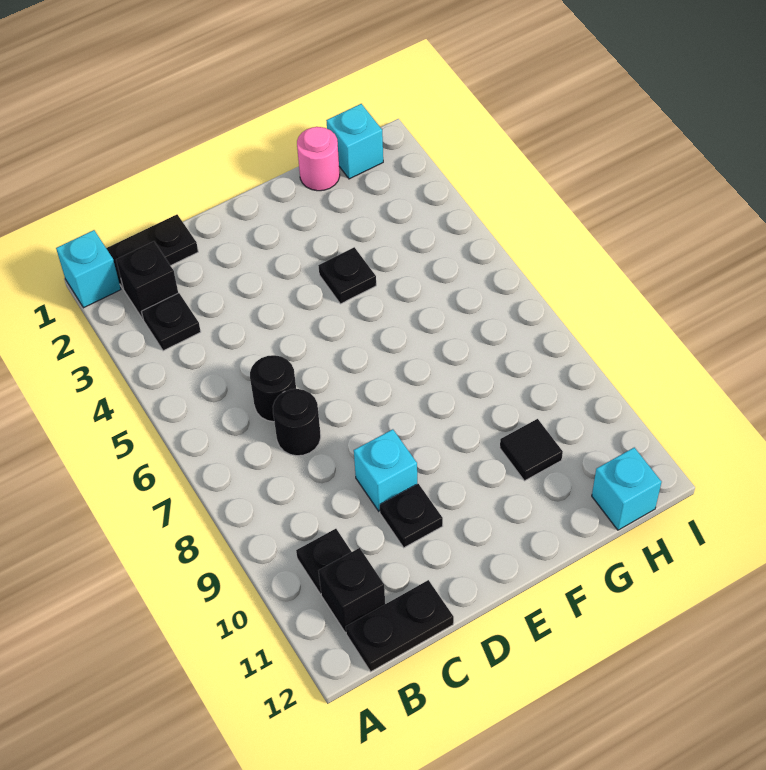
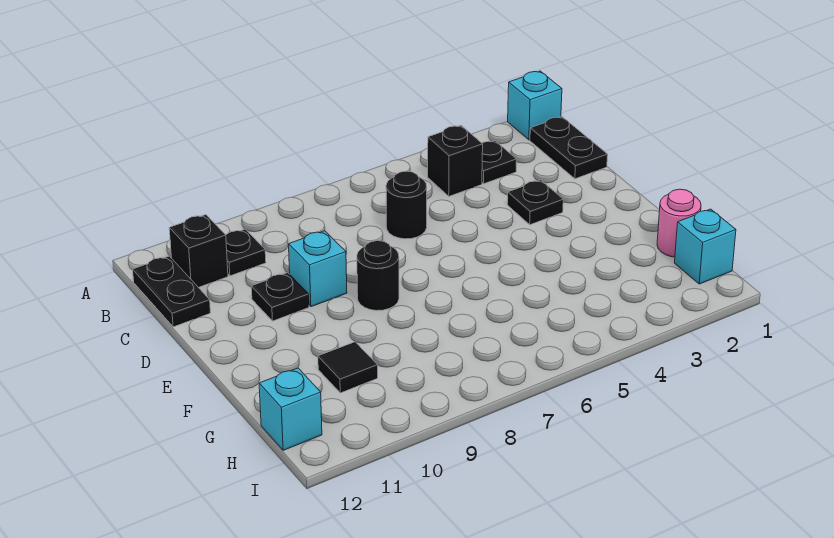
black brick B2 level 1 -> black brick B4 level 1
black round brick C7 level 1 -> black round brick E8 level 1
black plate F4 level 1 -> black plate D3 level 1

